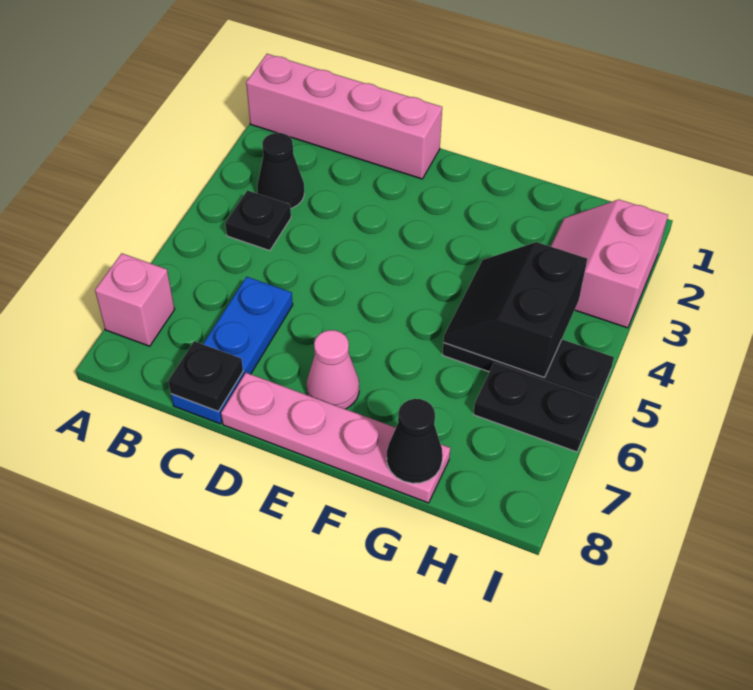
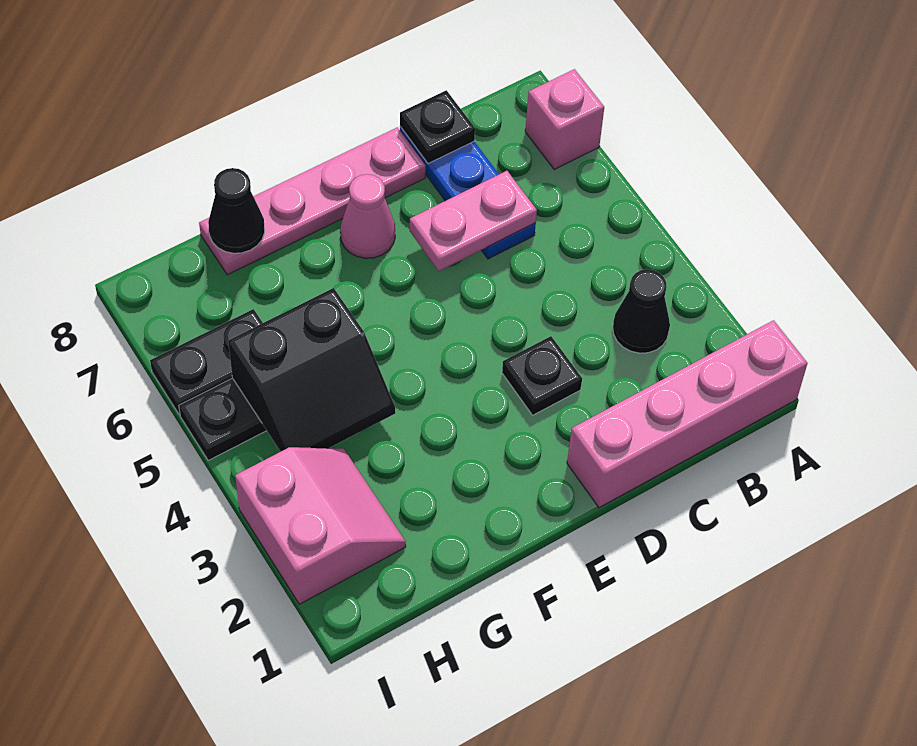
black plate B4 level 1 -> black plate D3 level 1
none -> pink plate C6:D6 level 2
black slope G4:H5 level 2 top H -> black slope G4:H5 level 2 top 5

